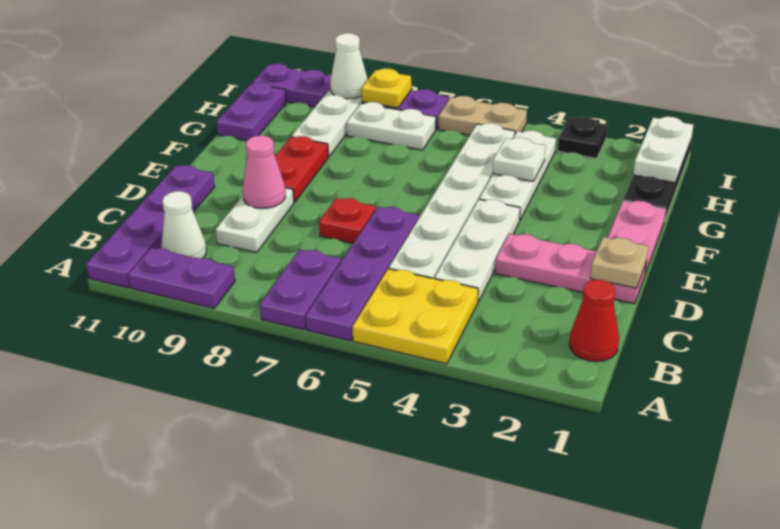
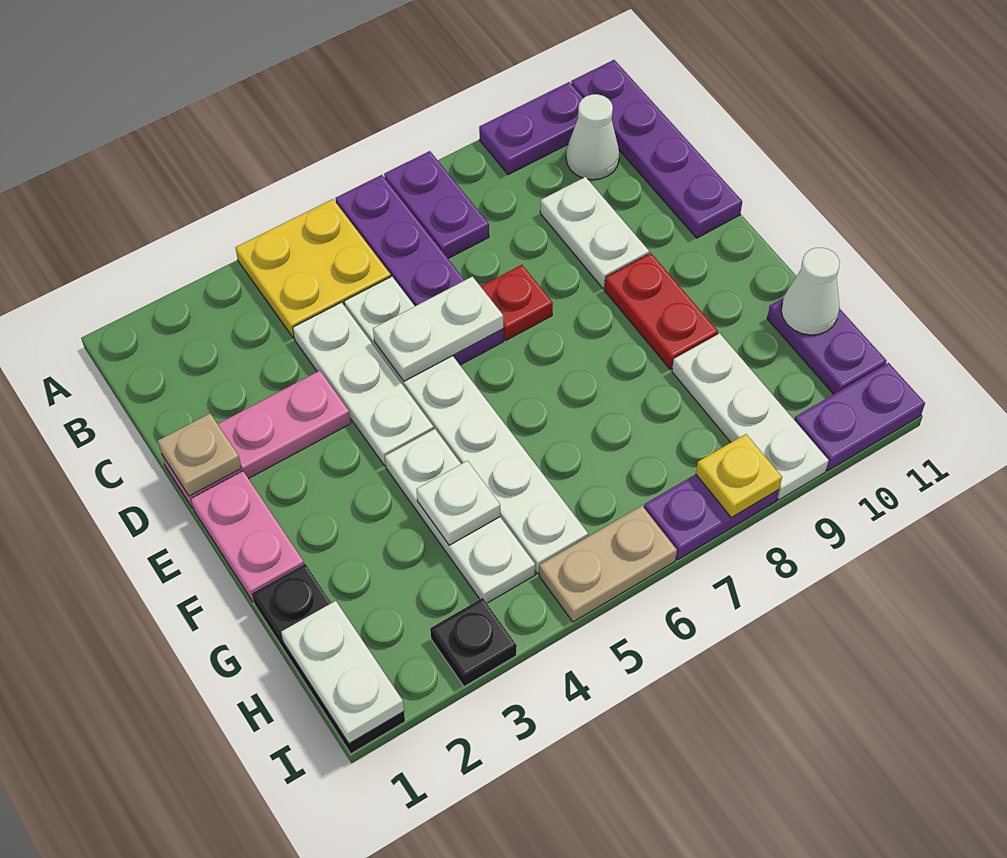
red cone B1 level 1 -> none
pink cone D9 level 2 -> none
white plate H7:H8 level 1 -> white plate D5:D6 level 2
white cone I9 level 2 -> white cone G11 level 2

